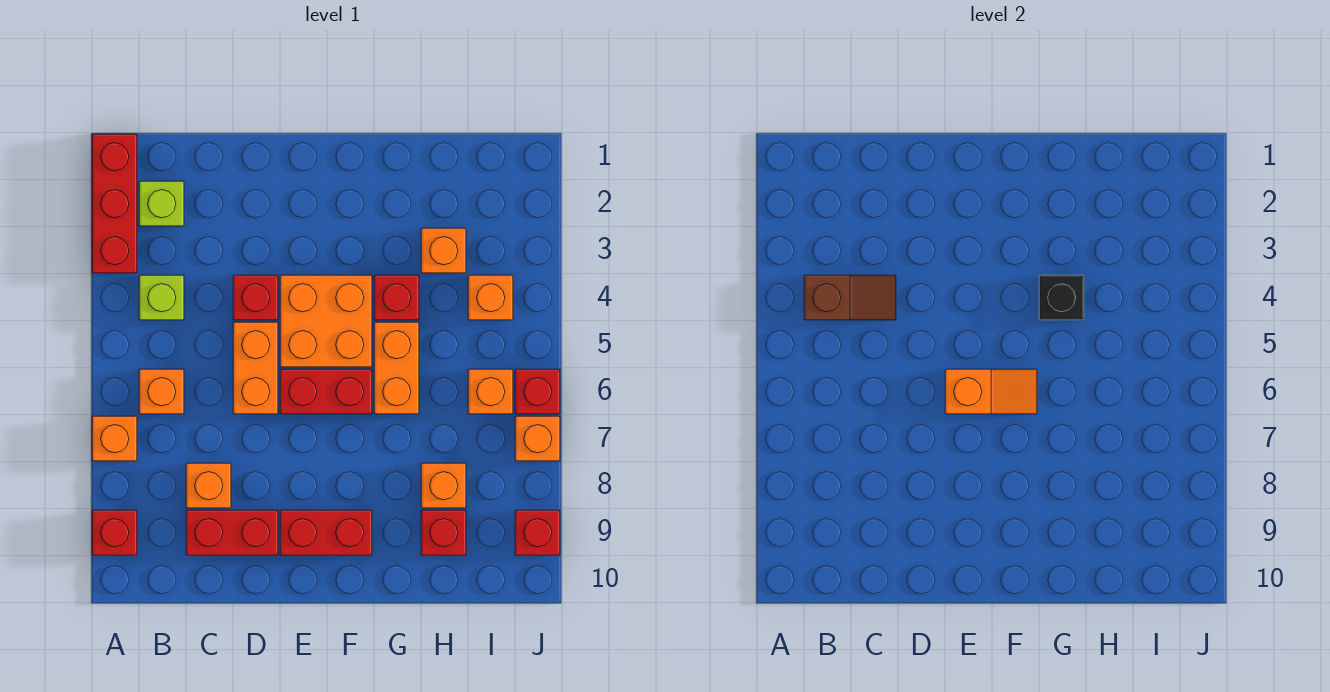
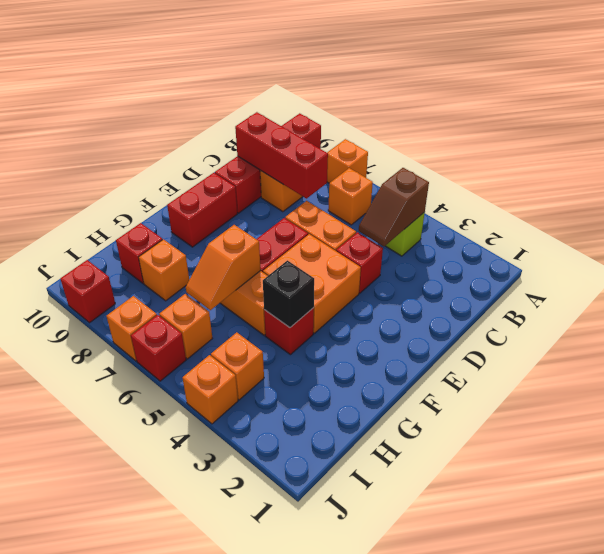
red brick A1:A3 level 1 -> red brick C7:C9 level 2
lime brick B2 level 1 -> none
orange slope E6:F6 level 2 top E -> orange slope G6:H6 level 2 top G
orange brick H3 level 1 -> orange brick J4 level 1

